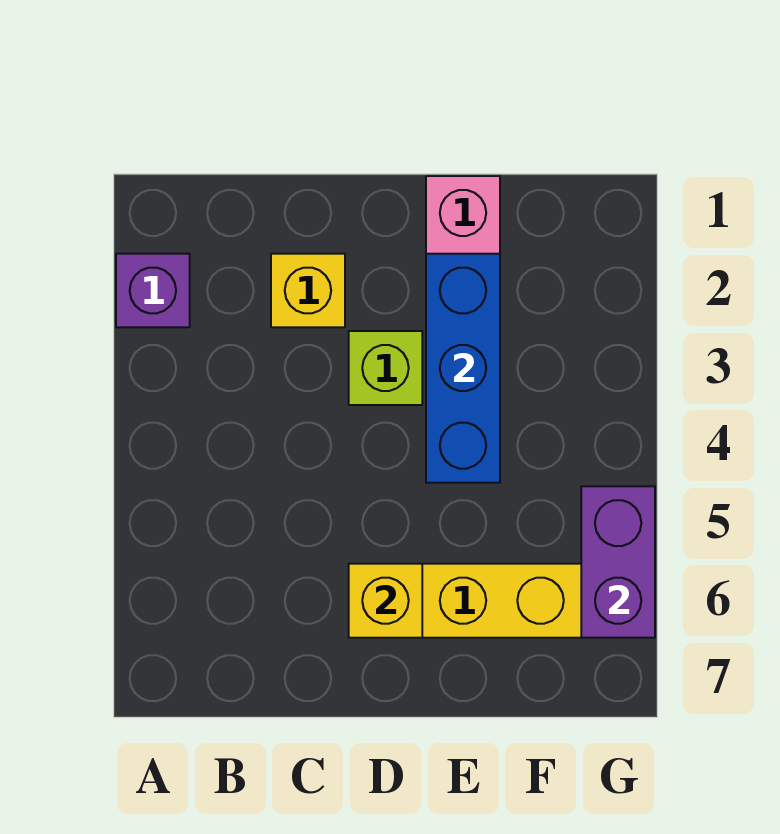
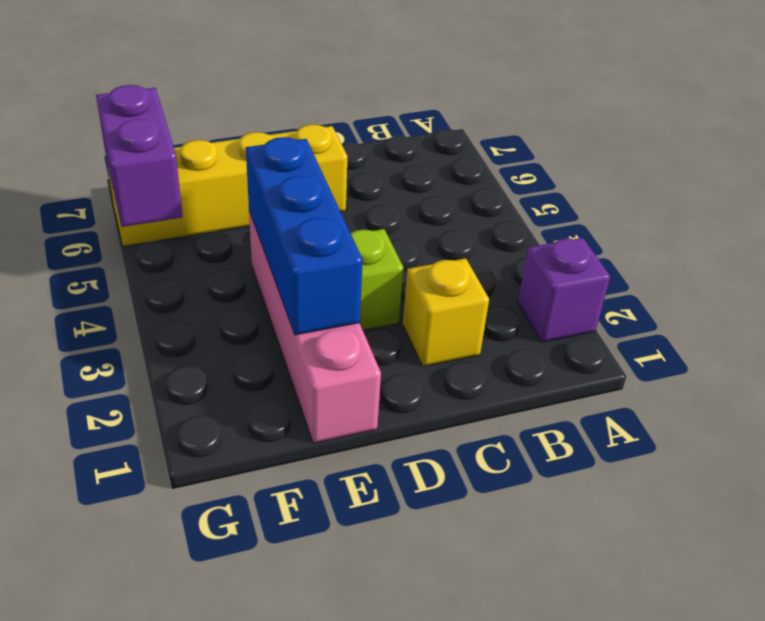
yellow brick D6 level 2 -> none

